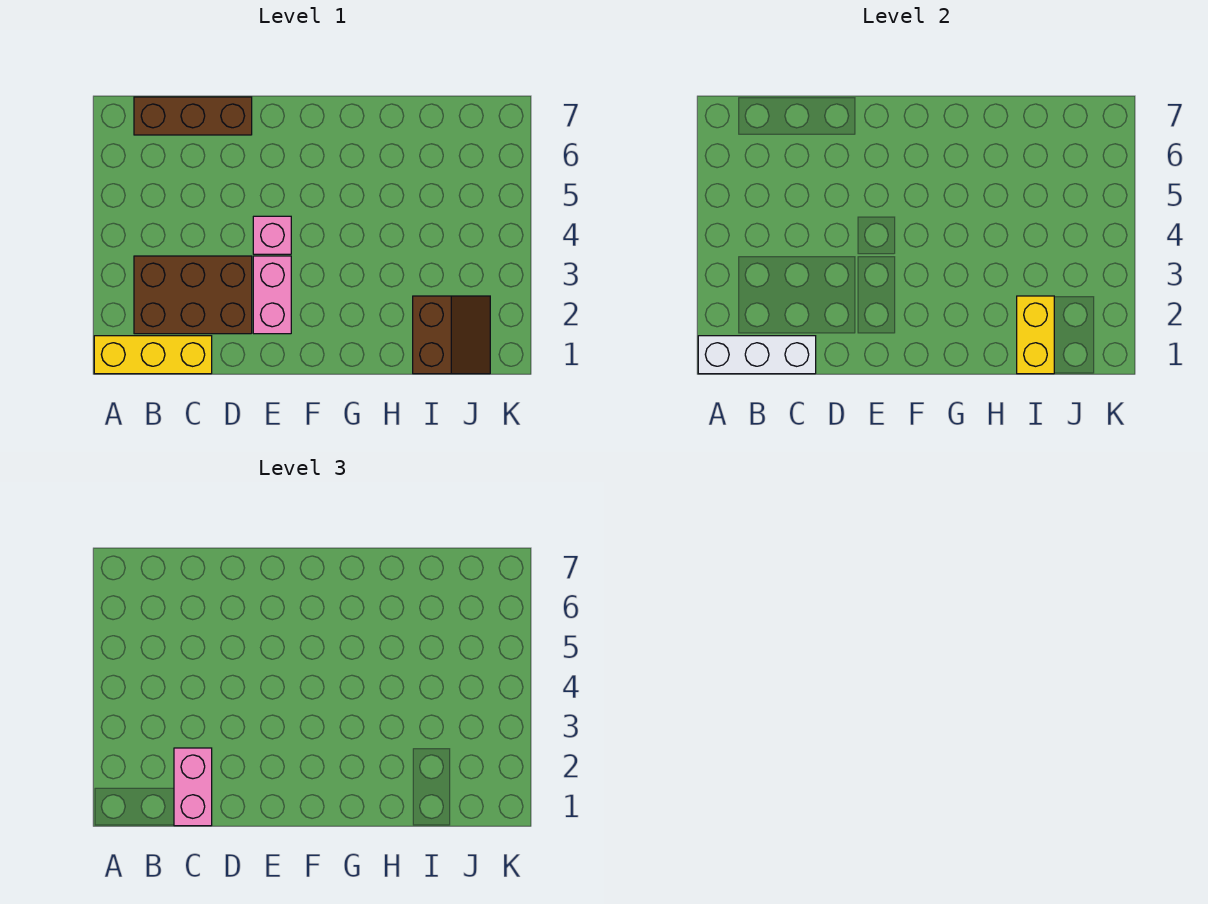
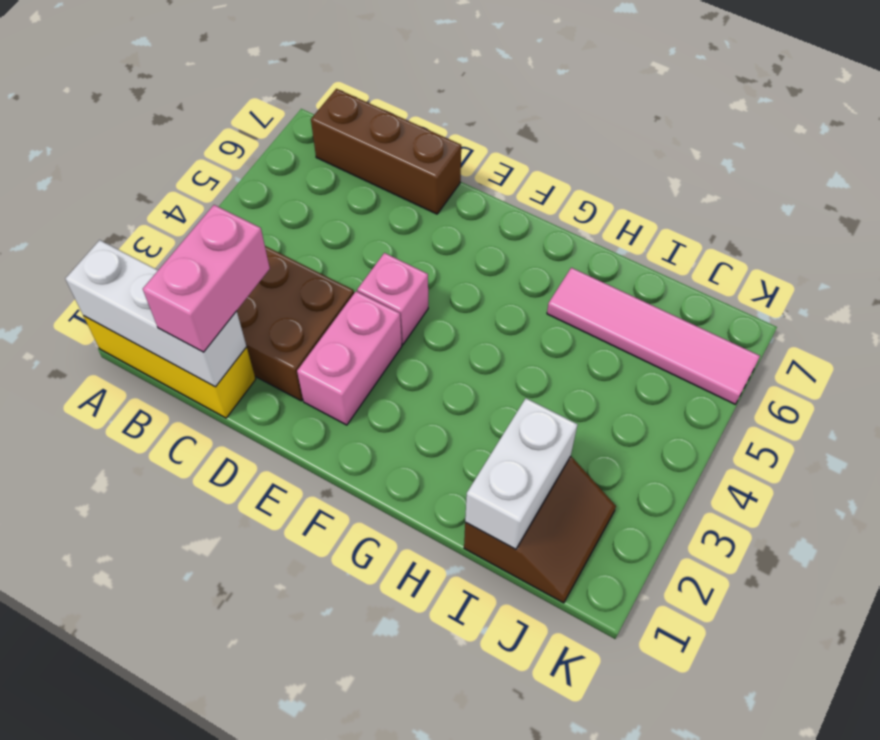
none -> pink tile H6:K6 level 1
yellow brick I1:I2 level 2 -> white brick I1:I2 level 2

